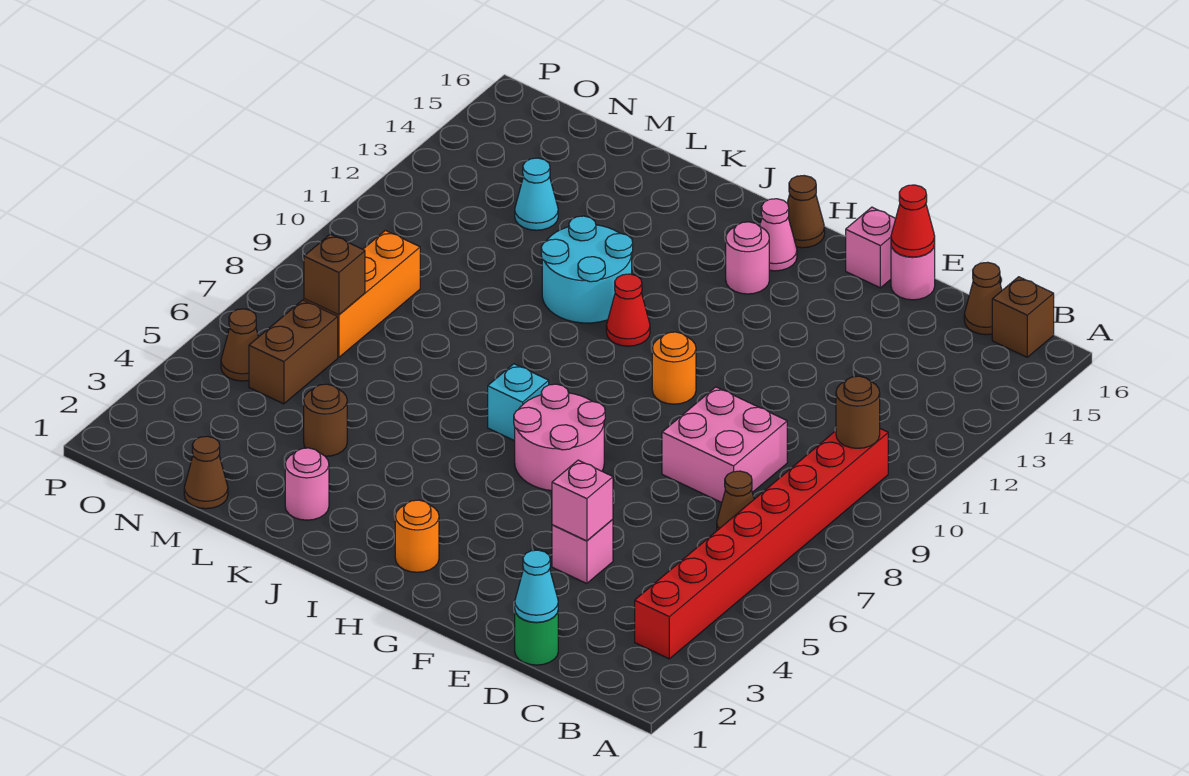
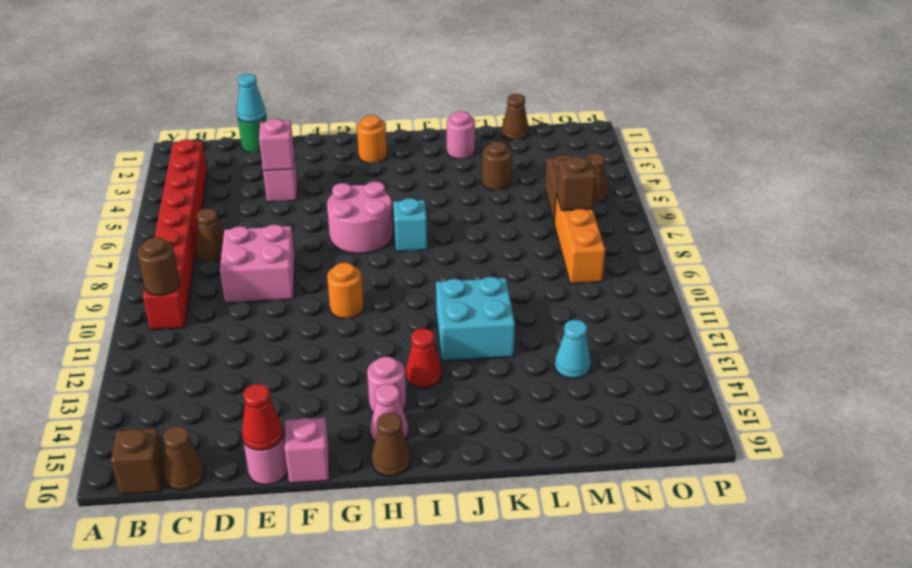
red cone I11 level 1 -> red cone I13 level 1
cyan round brick J11:K12 level 1 -> cyan brick J11:K12 level 1

